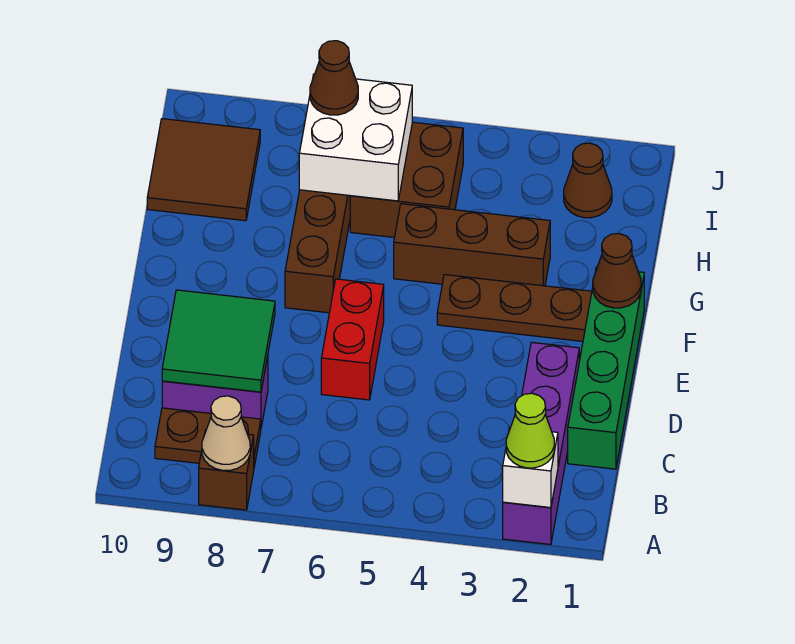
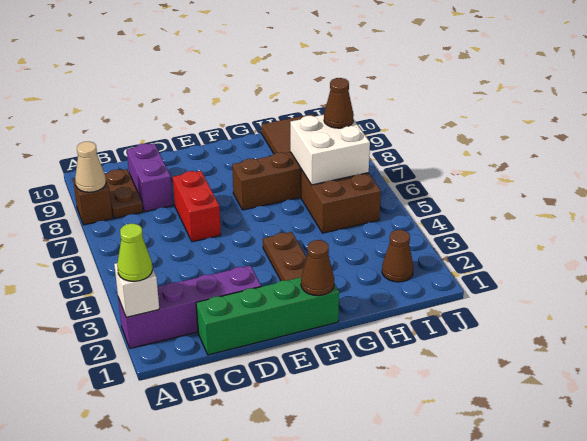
green tile C8:D9 level 2 -> none
red brick D6:E6 level 1 -> red brick D6:D7 level 1
brown brick G3:G5 level 1 -> none

